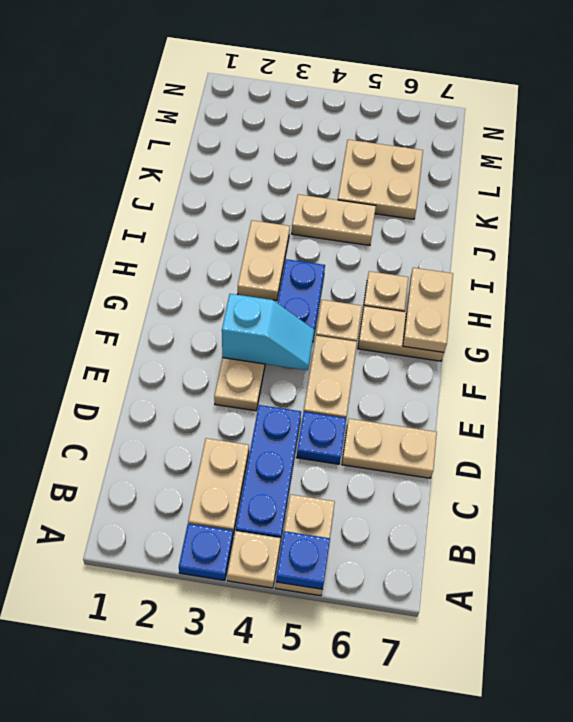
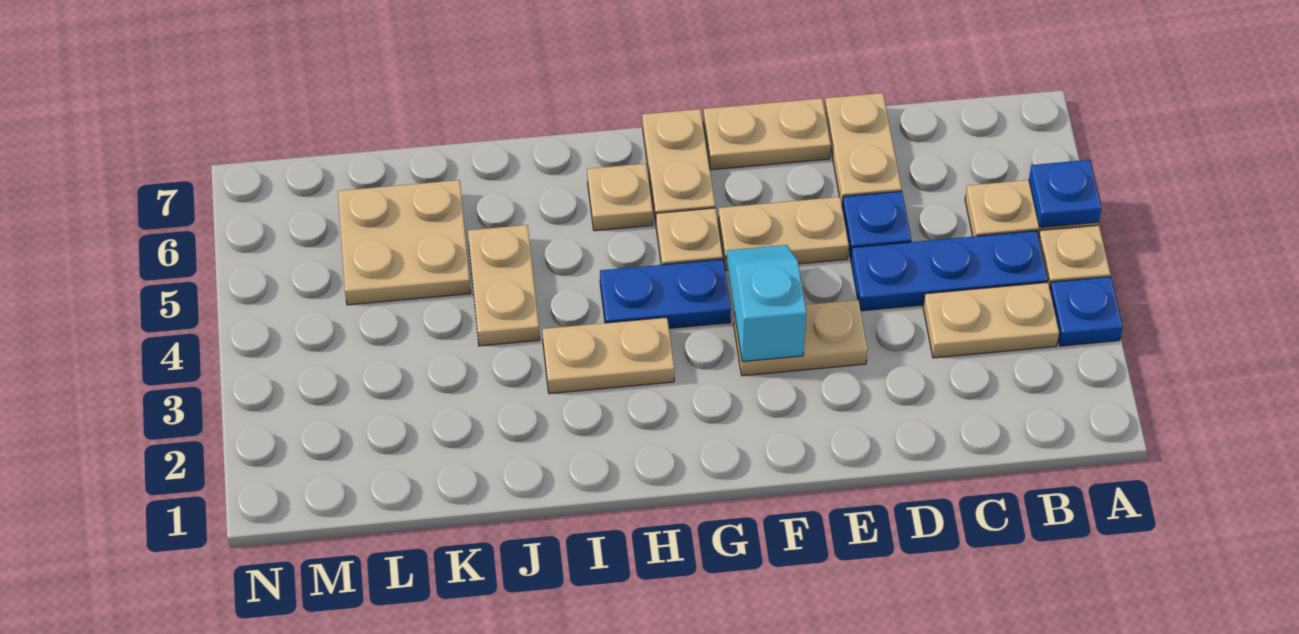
tan plate G7:H7 level 2 -> tan plate E7:F7 level 1

